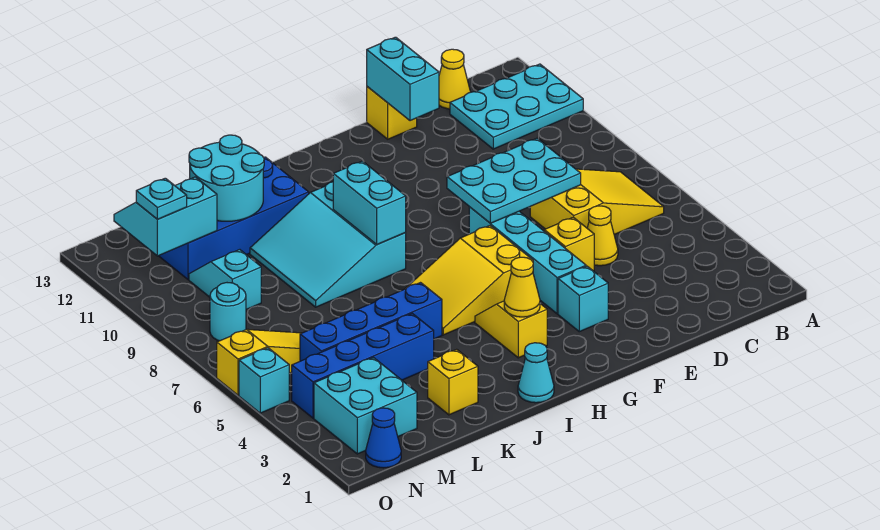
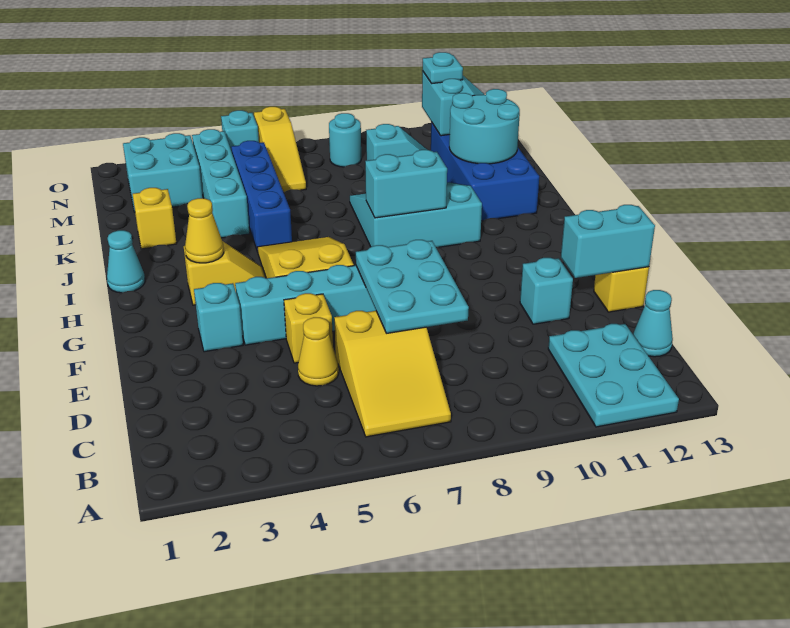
yellow cone C13 level 1 -> cyan cone C13 level 1
none -> cyan brick E11 level 1
blue brick K4:N4 level 1 -> cyan brick K4:N4 level 1
blue cone N1 level 1 -> none

